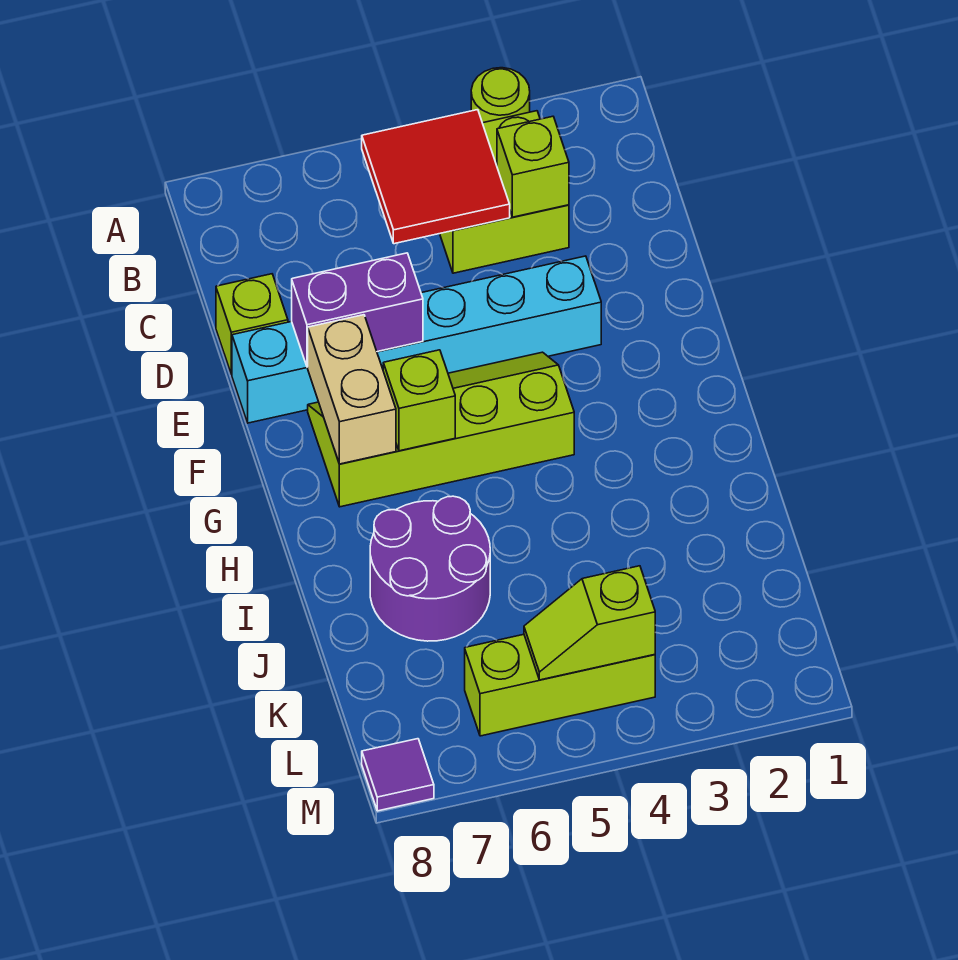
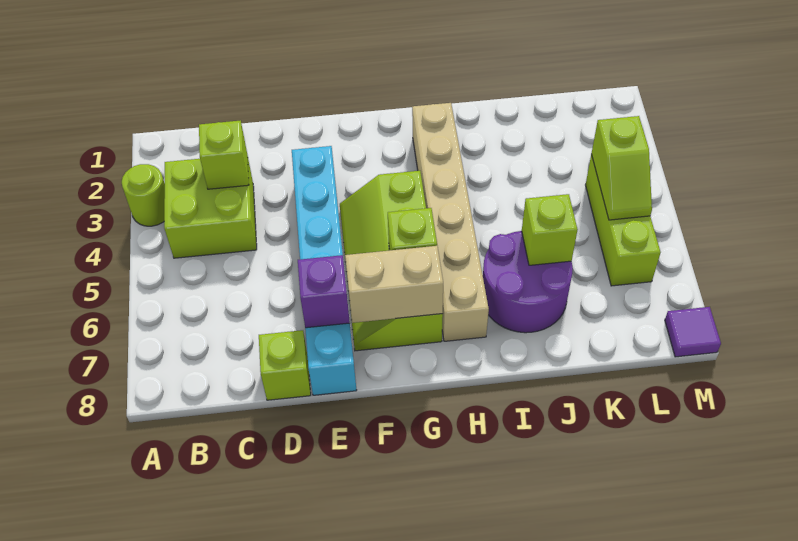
red tile B4:C5 level 2 -> none
purple brick E6:E7 level 2 -> purple brick E7 level 2
none -> tan brick H2:H7 level 1
none -> lime brick J6 level 2

